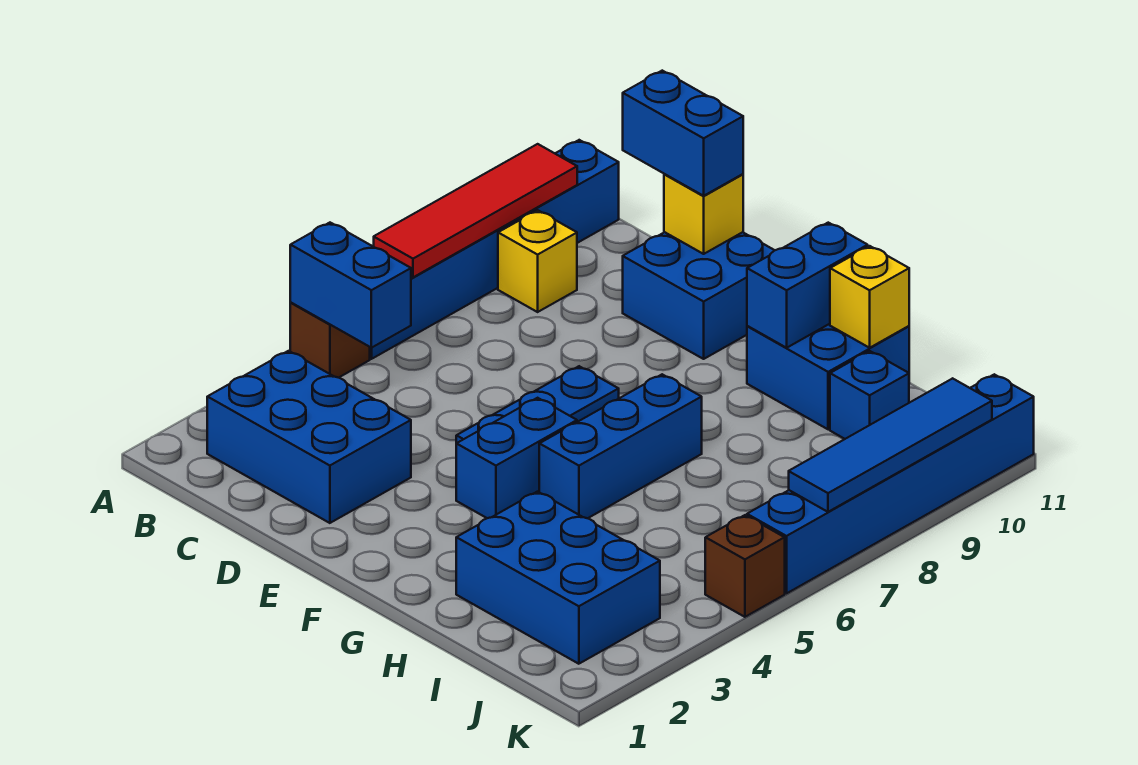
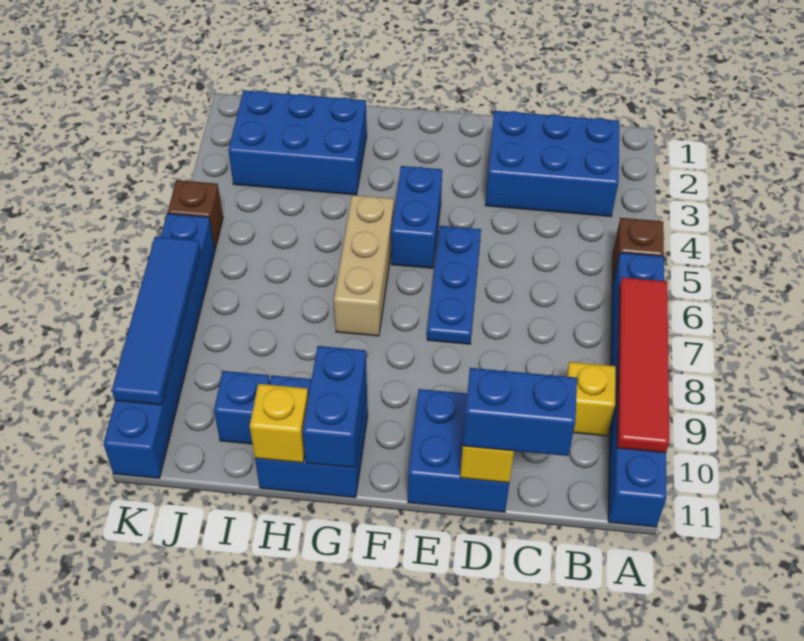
blue brick A5:B5 level 2 -> none
blue brick G5:G7 level 1 -> tan brick G5:G7 level 1

